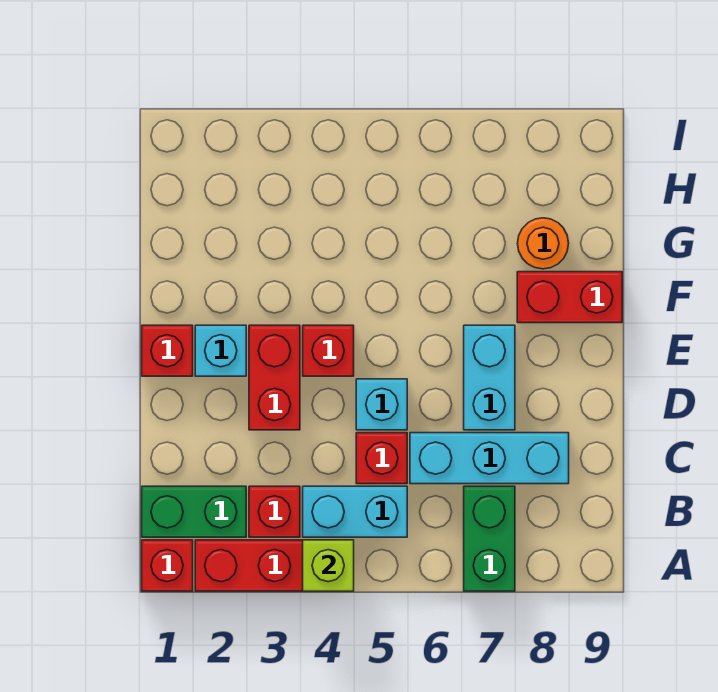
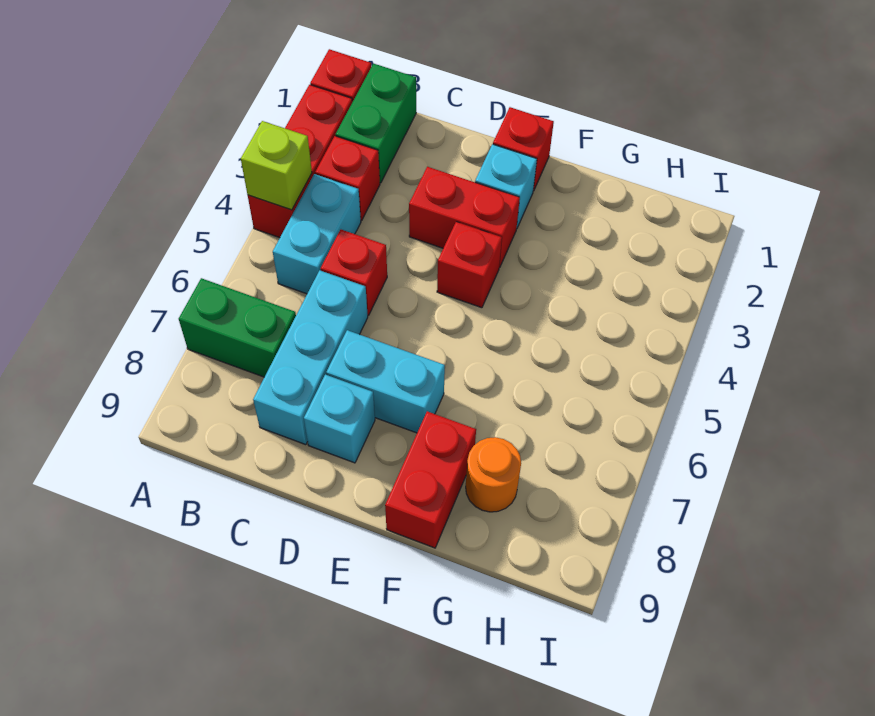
cyan brick D5 level 1 -> cyan brick D8 level 1

